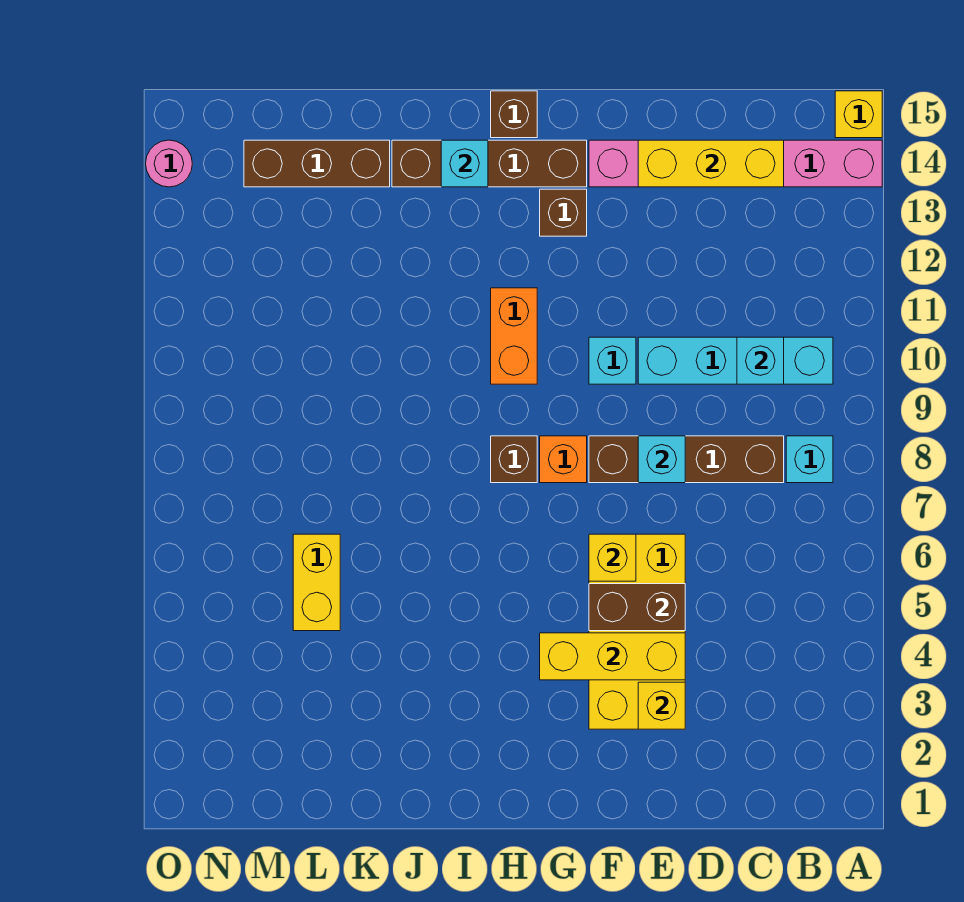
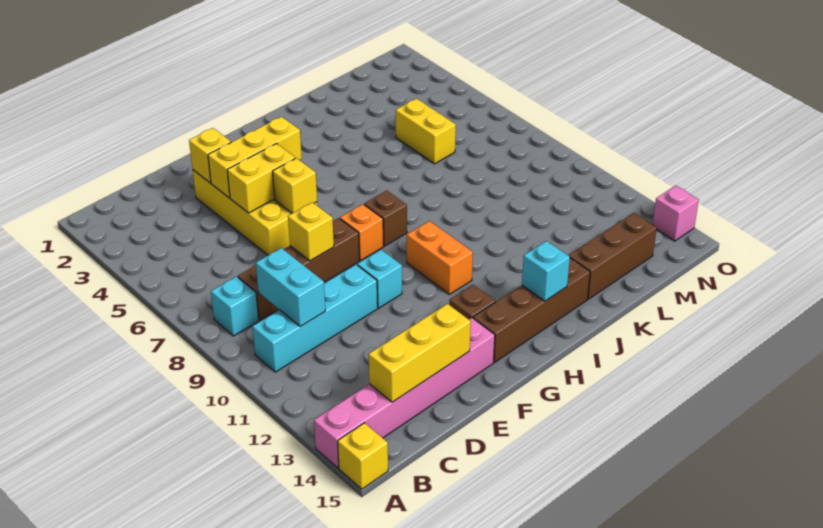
cyan brick C10 level 2 -> cyan brick C9:C10 level 2
brown brick E5:F5 level 2 -> yellow brick E5:F5 level 2
cyan brick E8 level 2 -> yellow brick E8 level 2
brown brick H15 level 1 -> none
pink round brick O14 level 1 -> pink brick O14 level 1

